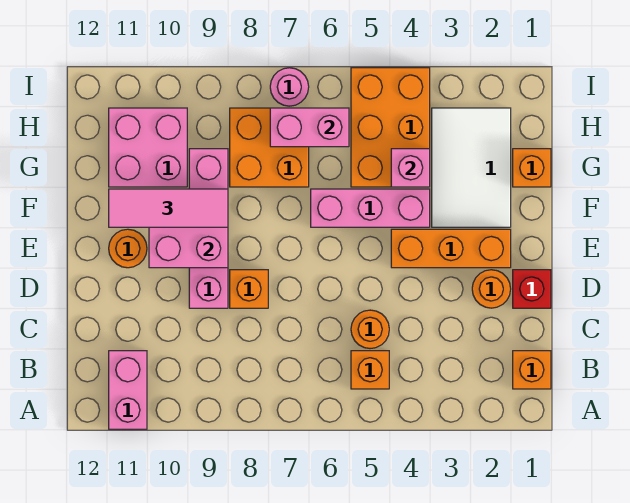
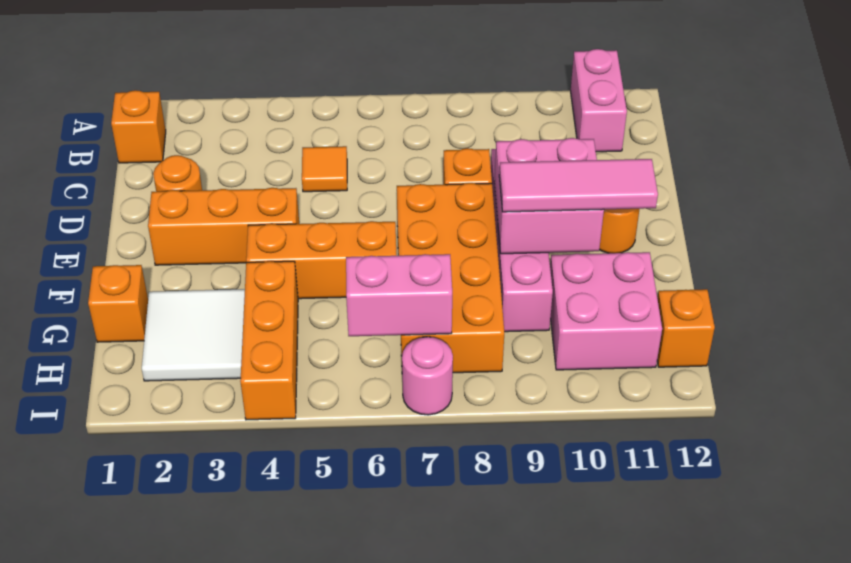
orange brick B5 level 1 -> orange brick H12 level 1
orange round brick C5 level 1 -> orange tile C5 level 1
red brick D1 level 1 -> none
white tile F2:H3 level 1 -> white tile G2:H3 level 1
pink brick F4:F6 level 1 -> orange brick F4:F6 level 1
orange brick G4:I5 level 1 -> orange brick G4:I4 level 1
pink brick G4 level 2 -> none
orange brick G7:H8 level 1 -> orange brick E7:H8 level 1

